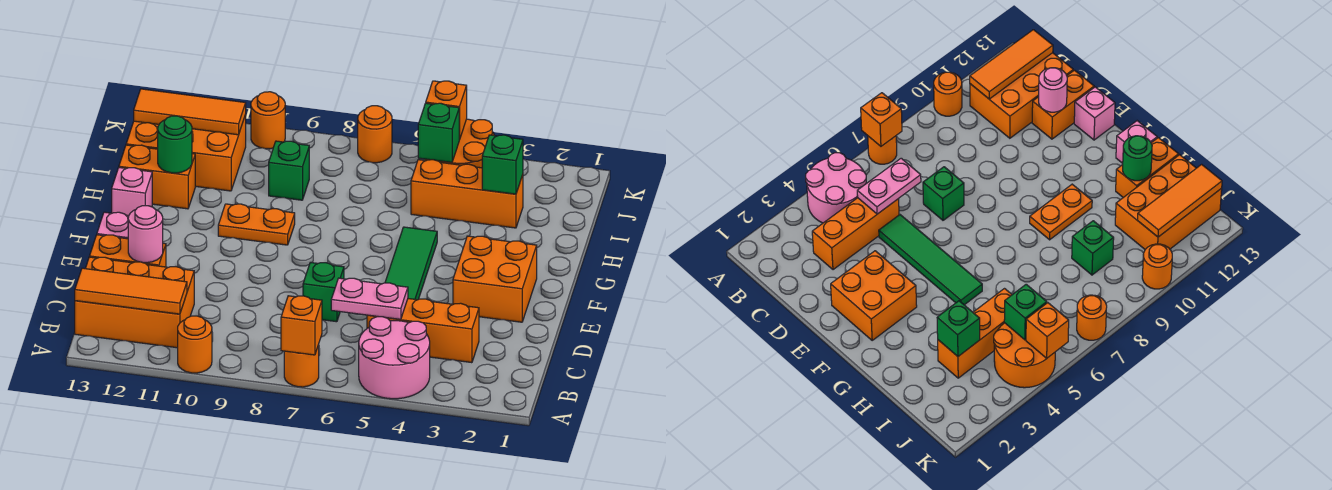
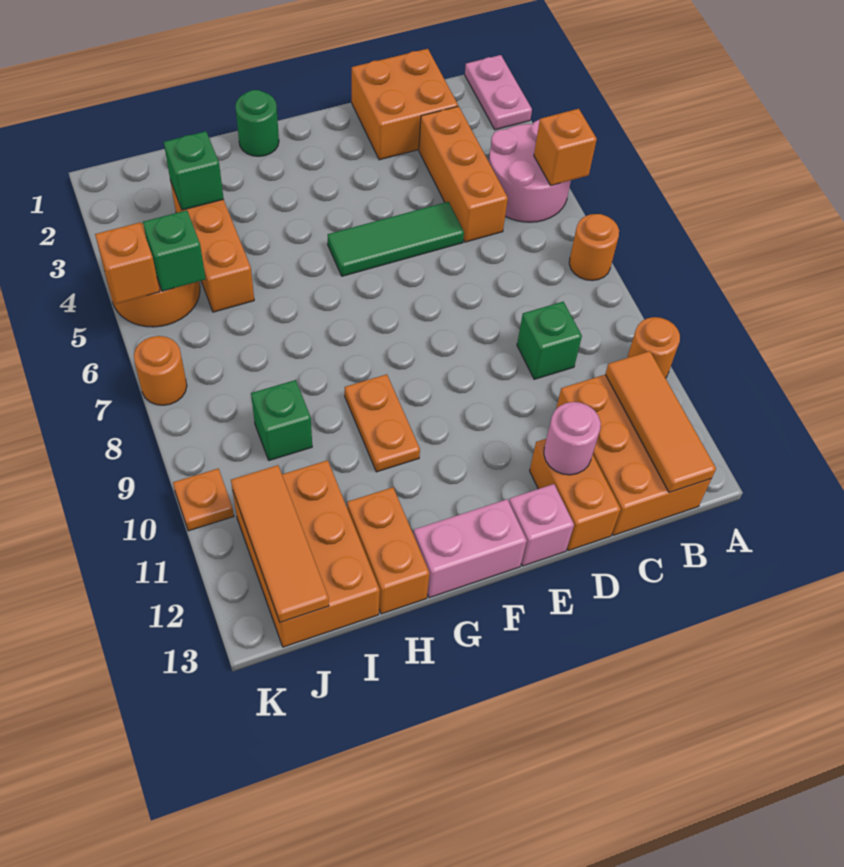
orange brick A7 level 2 -> orange brick A5 level 2
pink plate C5:C6 level 2 -> pink plate A1:A2 level 1
green tile D5:G5 level 1 -> green tile D5:F5 level 1
green brick D7 level 1 -> green brick C9 level 1
orange brick E2:F3 level 1 -> orange brick C1:D2 level 1
pink brick G13 level 1 -> pink brick F13:G13 level 1
green round brick H12 level 2 -> green round brick G1 level 1
orange round brick K10 level 1 -> orange plate K10 level 1

